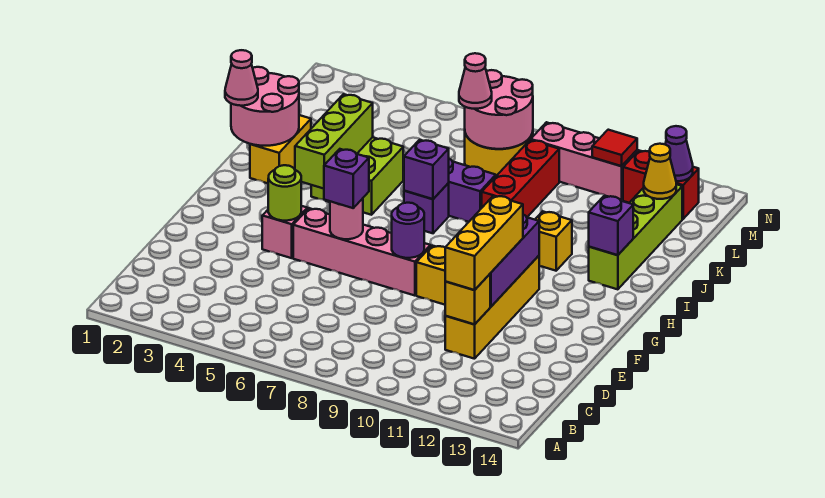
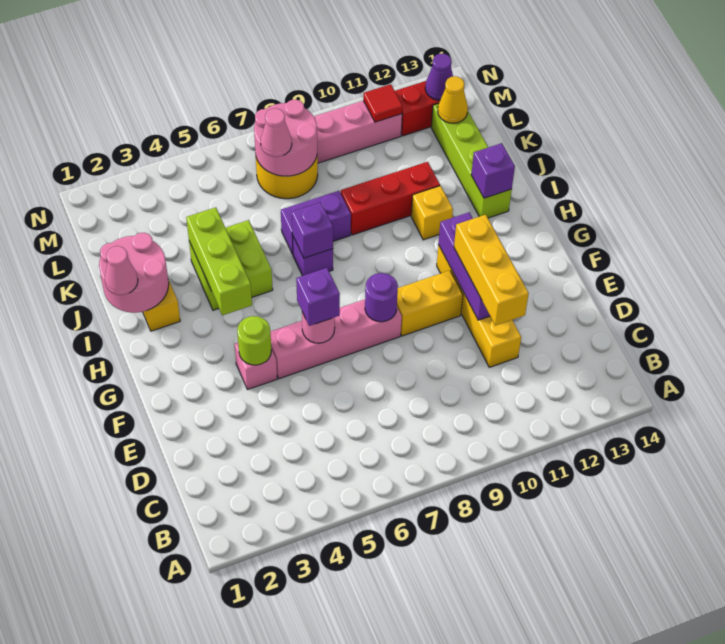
yellow brick D11 level 2 -> none
red brick J9:L9 level 1 -> red brick J9:J11 level 1

